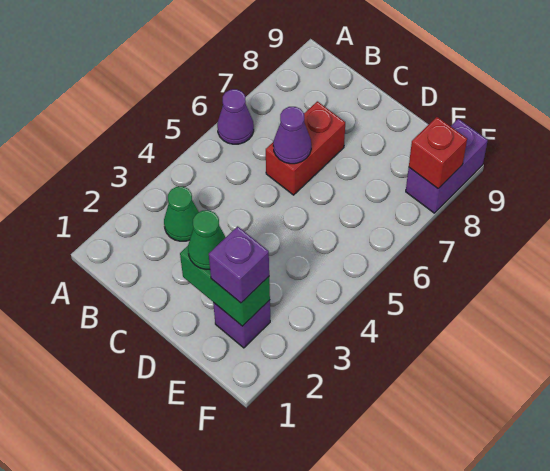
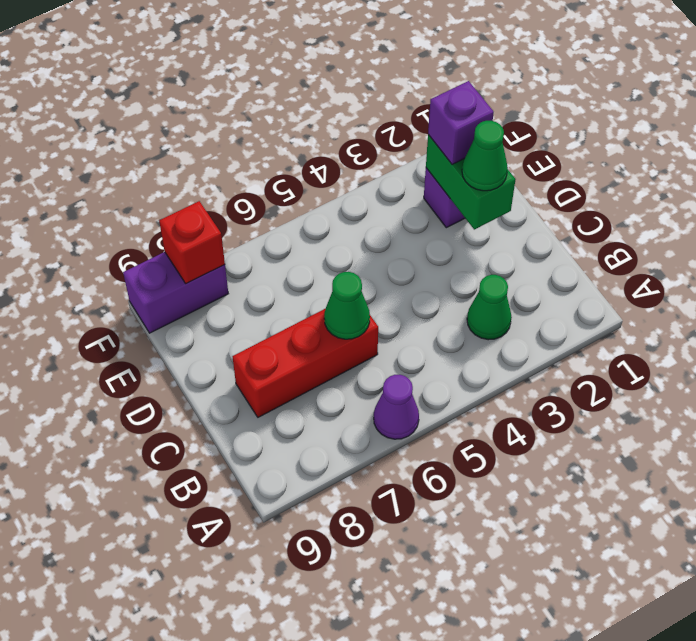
red brick C6:C7 level 1 -> red brick C6:C8 level 1
purple cone C6 level 2 -> green cone C6 level 2

